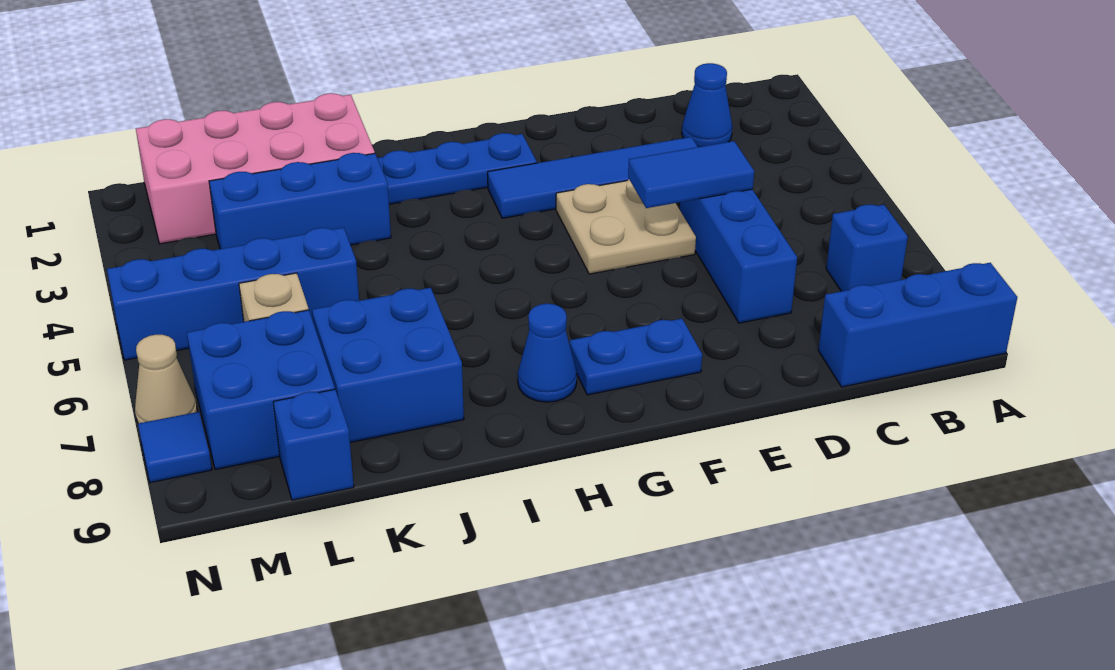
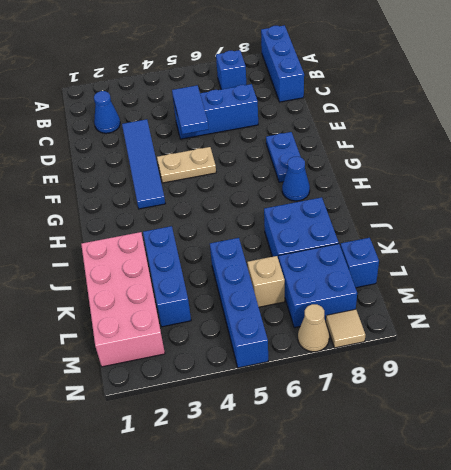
tan plate E4:F5 level 1 -> tan plate F4:F5 level 1
blue plate G2:I2 level 1 -> none
blue tile N8 level 1 -> tan tile N8 level 1

